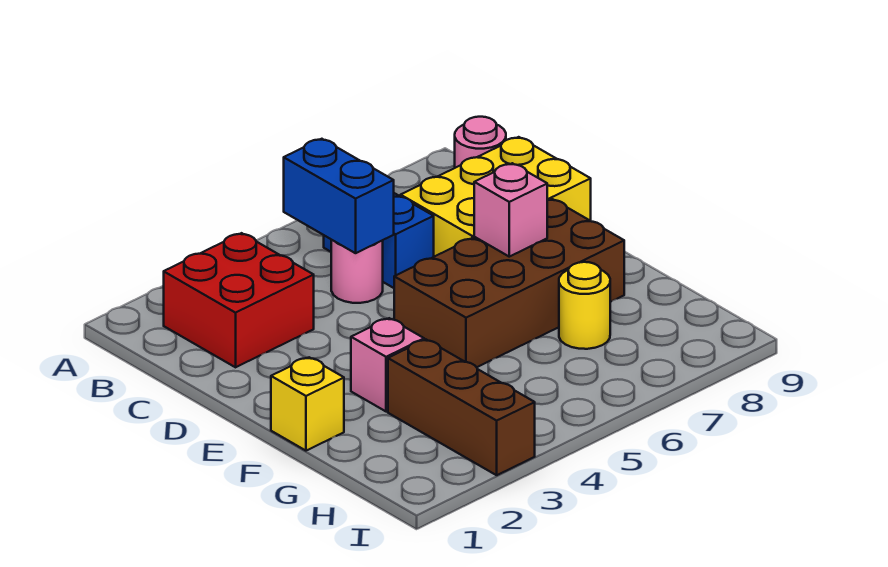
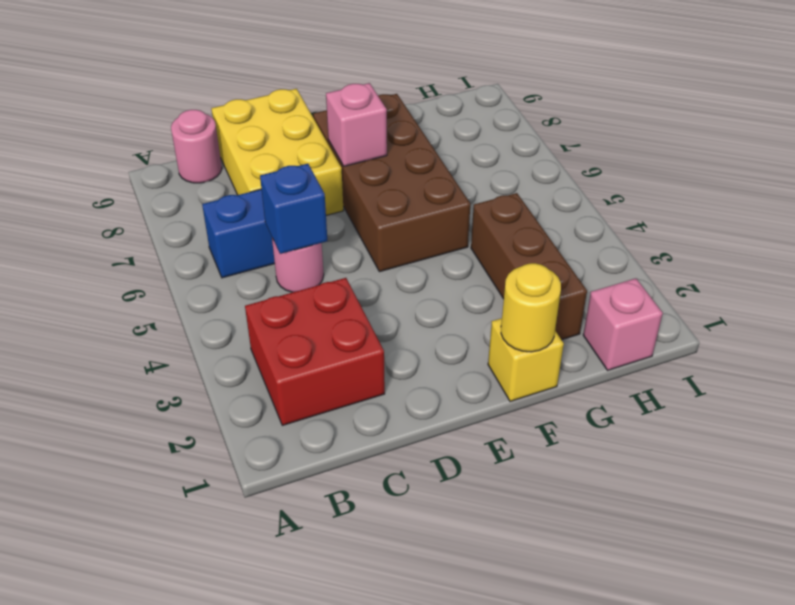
blue brick B5:C5 level 2 -> blue brick C5 level 2
pink brick F3 level 1 -> pink brick H1 level 1
brown brick G3:I3 level 1 -> brown brick G2:G4 level 1
yellow round brick G7 level 1 -> yellow round brick F1 level 2

